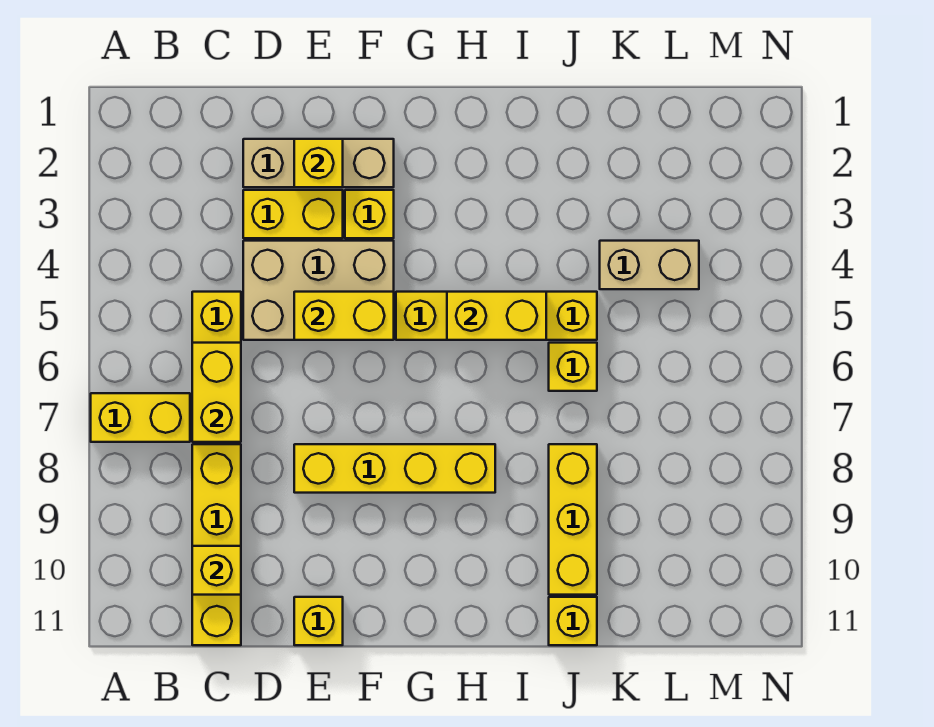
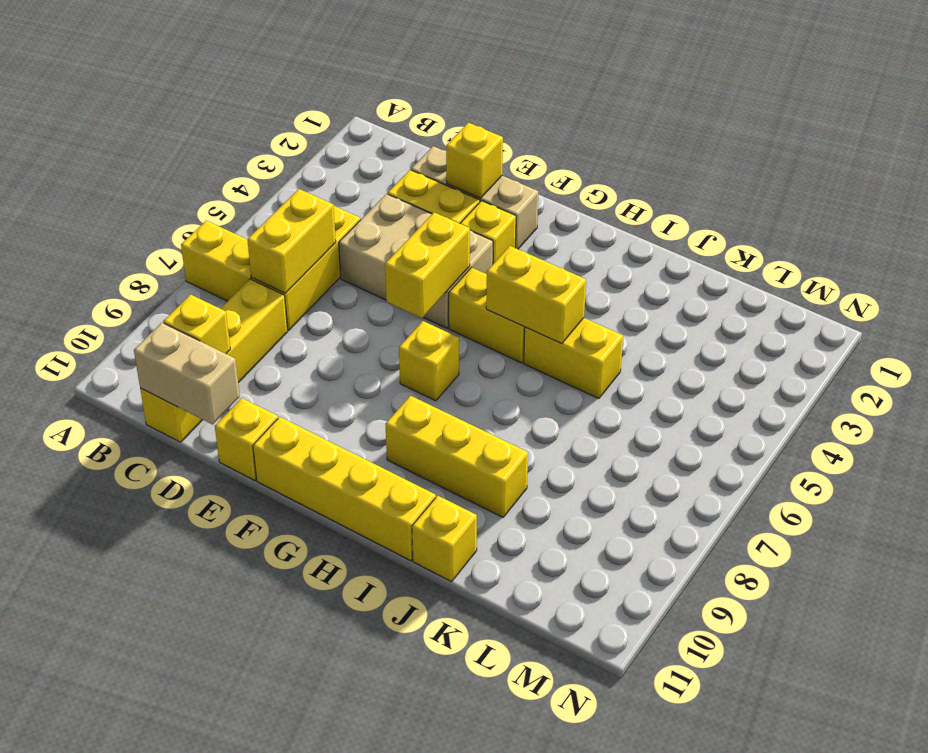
yellow brick E5:F5 level 2 -> yellow brick F5:F6 level 2
yellow brick E8:H8 level 1 -> yellow brick F11:I11 level 1
yellow brick J6 level 1 -> yellow brick G7 level 1
yellow brick J8:J10 level 1 -> yellow brick H9:J9 level 1
tan brick K4:L4 level 1 -> tan brick C11:D11 level 2

